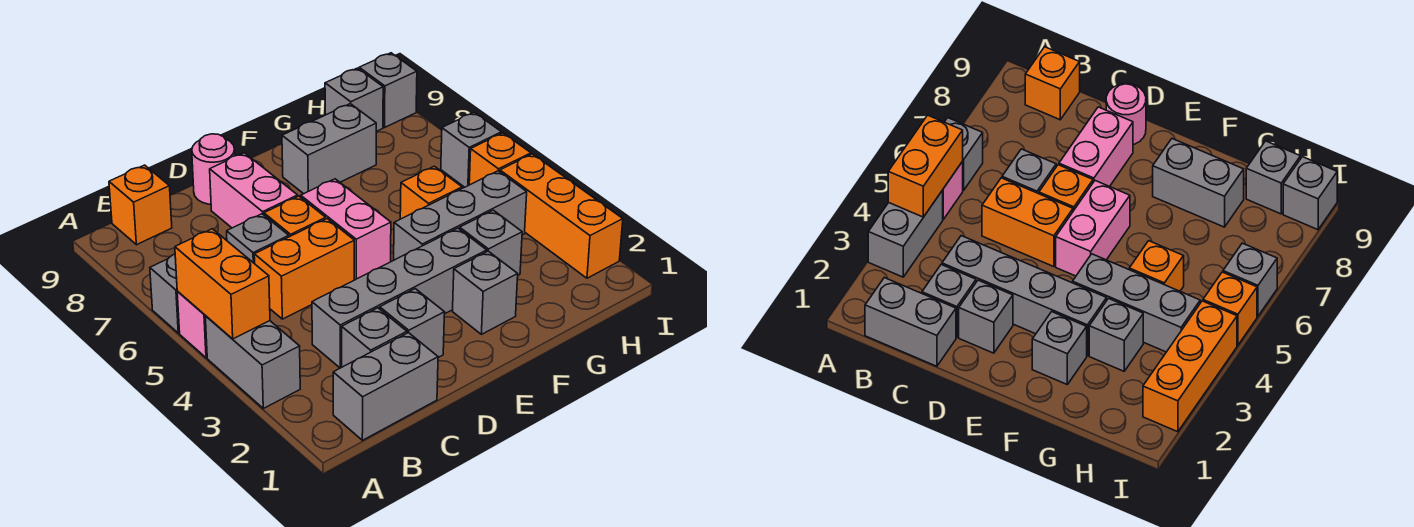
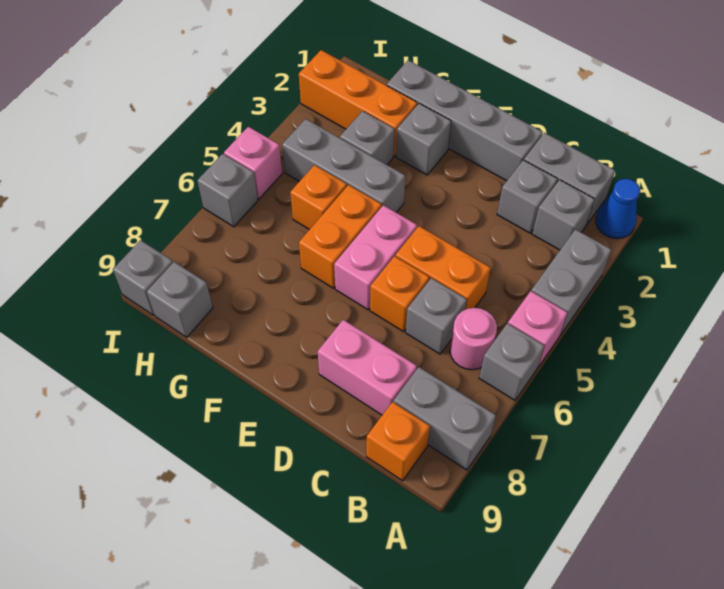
none -> blue cone A1 level 1
orange brick A4:A5 level 2 -> orange brick F5:F6 level 1
grey brick C3:F3 level 1 -> grey brick D1:G1 level 1
grey brick D2 level 1 -> grey brick B2 level 1
pink brick D7:D8 level 1 -> pink brick C8:D8 level 1
pink round brick D9 level 1 -> pink round brick B6 level 1
grey brick F8:G8 level 1 -> grey brick A8:B8 level 1
orange brick I2:I4 level 1 -> orange brick G2:I2 level 1
orange brick I5 level 1 -> pink brick I5 level 1

